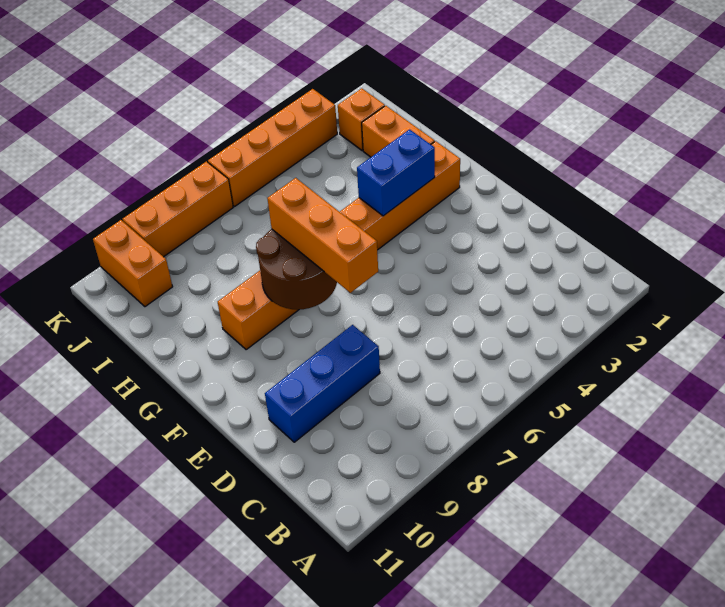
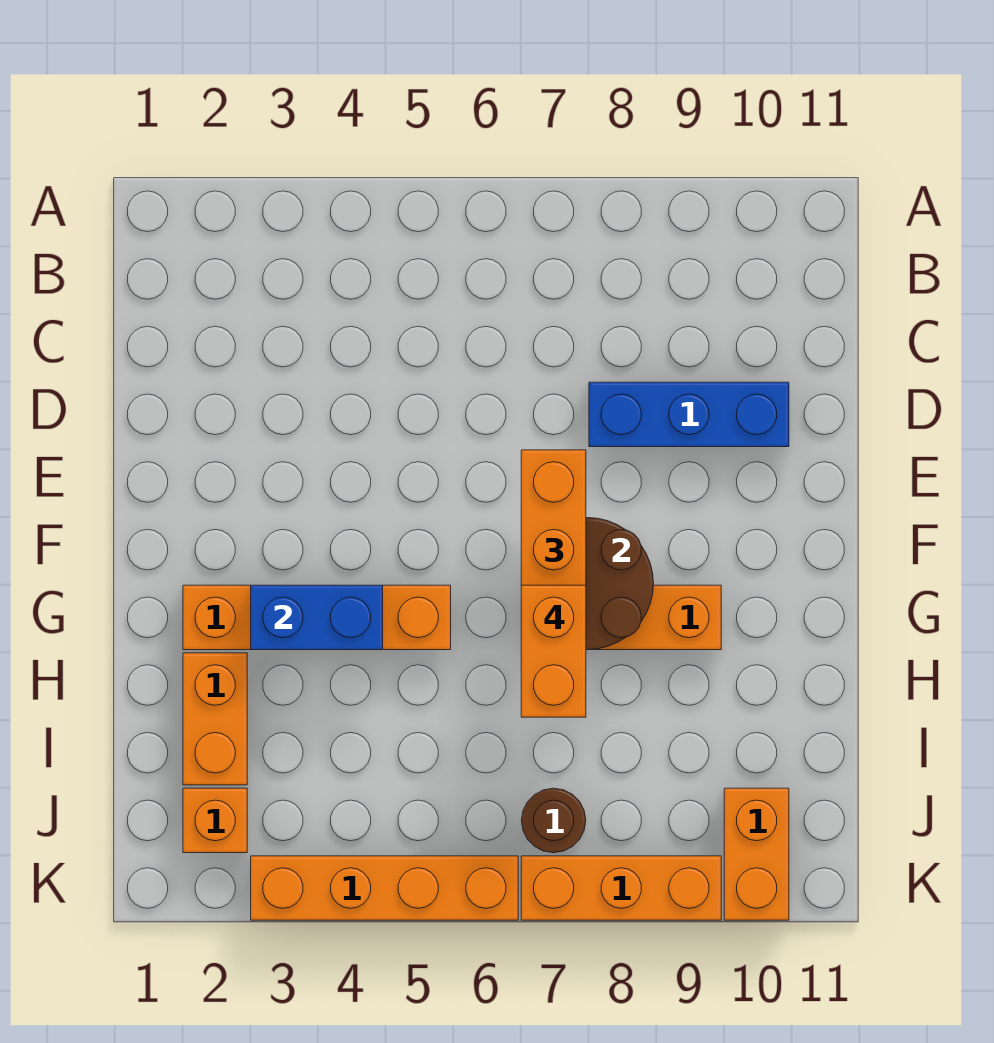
none -> orange brick G7:H7 level 4
none -> brown round brick J7 level 1

